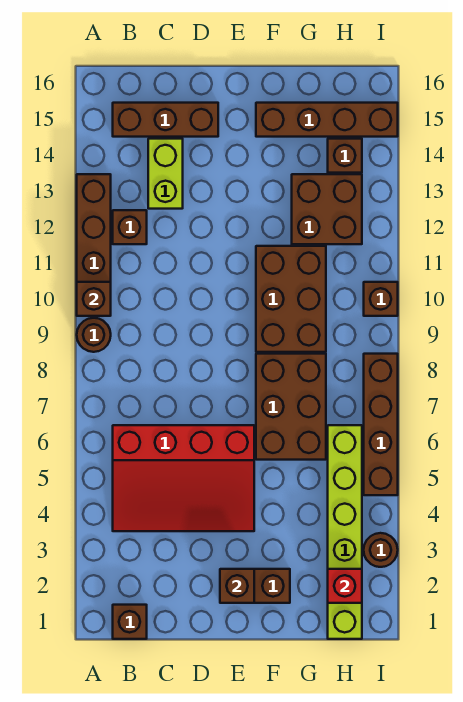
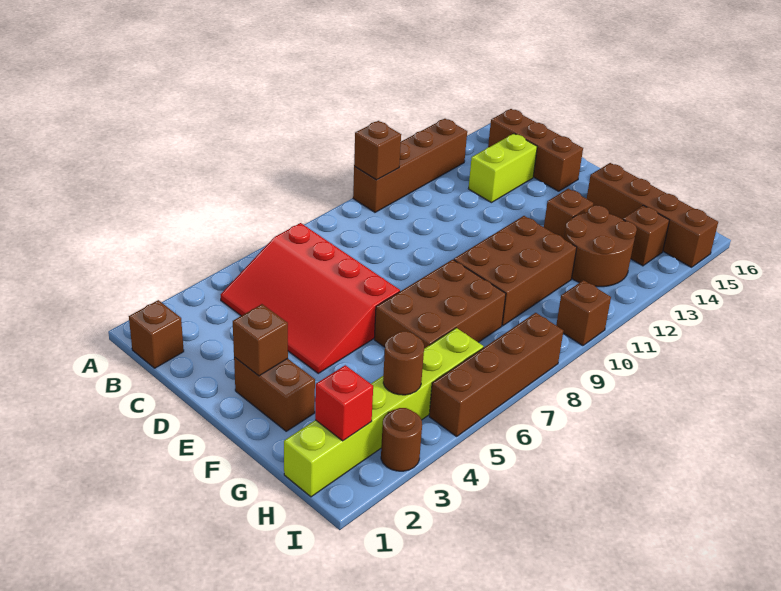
brown round brick A9 level 1 -> brown round brick H4 level 2
brown brick B12 level 1 -> brown brick F13 level 1
brown brick G12:H13 level 1 -> brown round brick G12:H13 level 1

